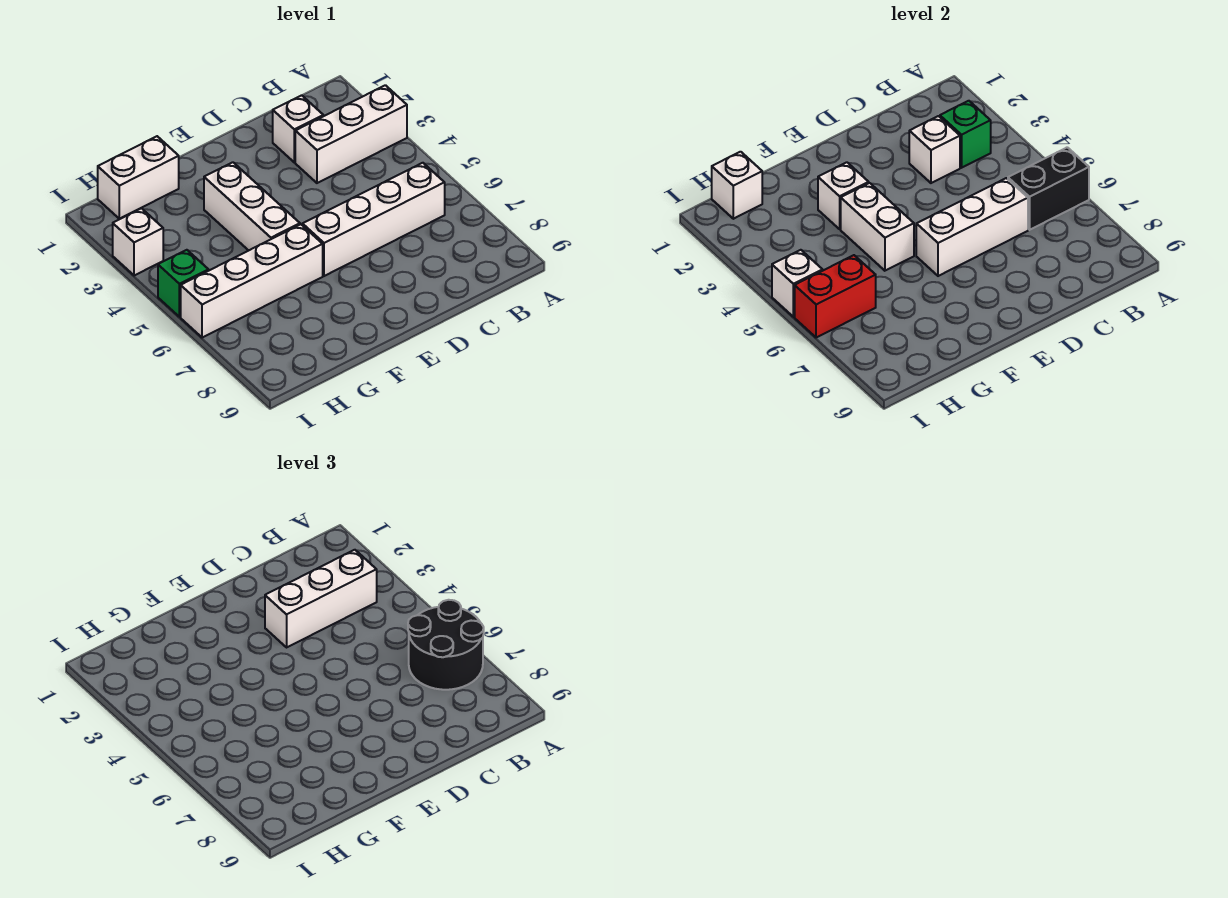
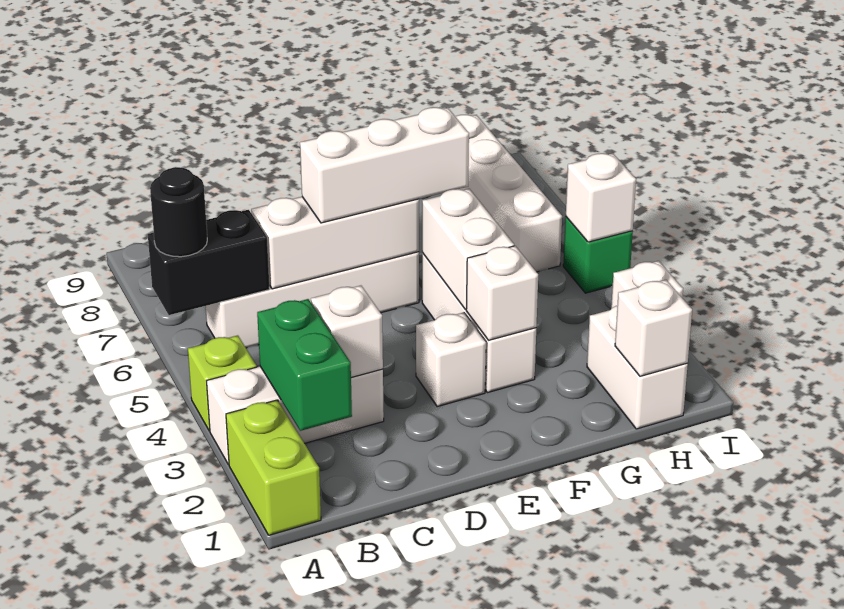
none -> lime brick A1:A2 level 1
none -> lime brick A4 level 1
black round brick A6:B7 level 3 -> black round brick A6 level 3
green brick B3 level 2 -> green brick B2:B3 level 2
white brick B3:D3 level 3 -> white brick D6:F6 level 3
white brick C2 level 1 -> white brick E3 level 1
white brick F6:I6 level 1 -> white brick H6:H9 level 1
white brick G1:H1 level 1 -> white brick H1:H2 level 1
red brick H6:I6 level 2 -> none

